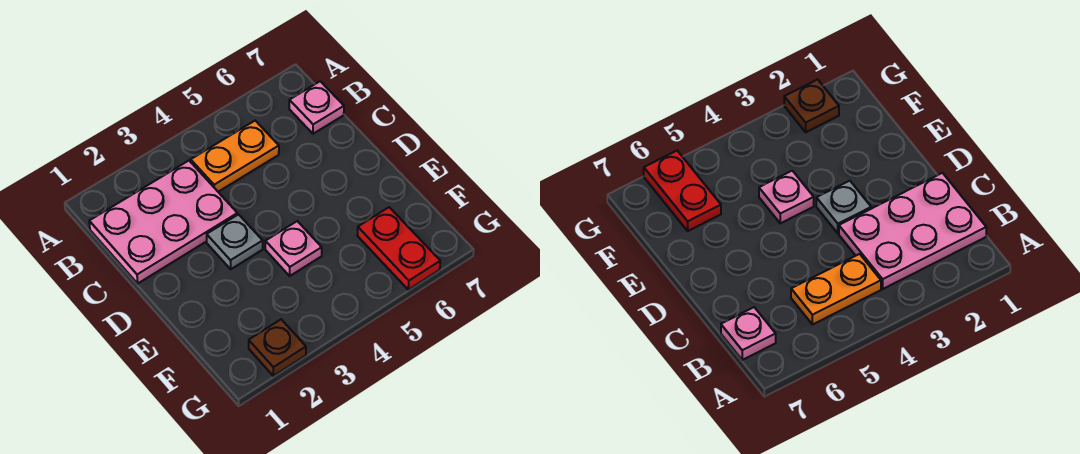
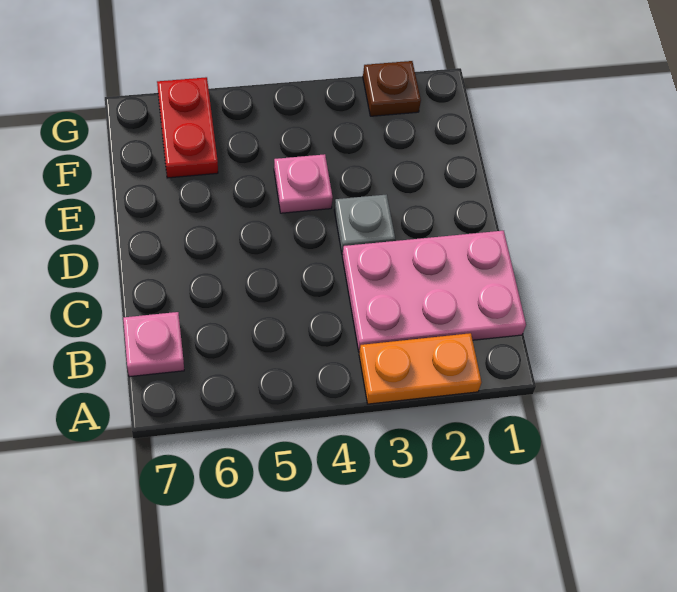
orange plate B4:B5 level 1 -> orange plate A2:A3 level 1

